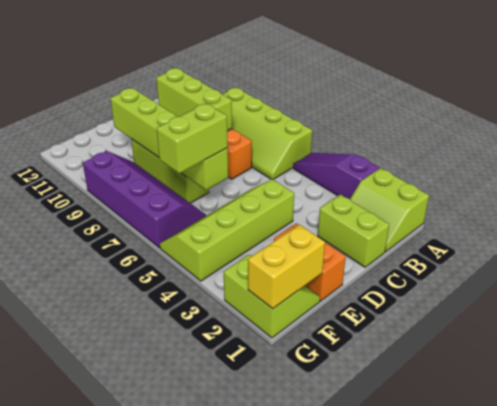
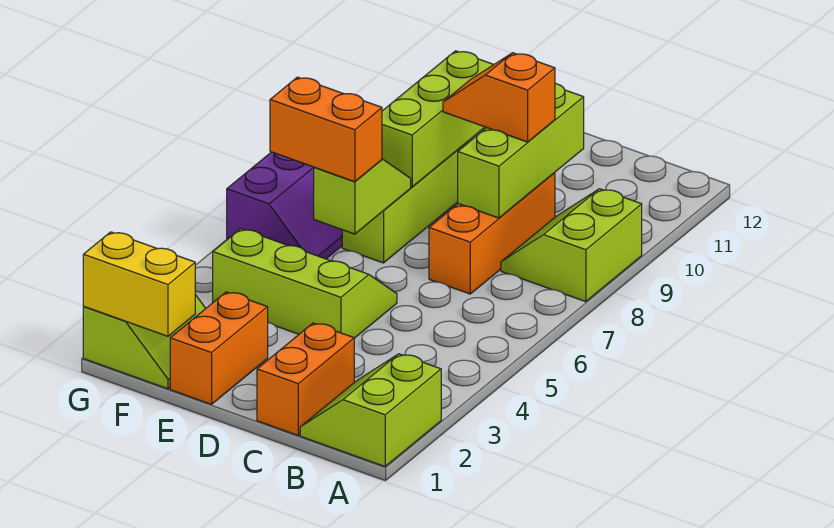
purple slope A3:A5 level 1 top 3 -> none
lime slope A6:B9 level 1 top A -> lime slope A8:B9 level 1 top A
lime brick C1:C2 level 1 -> orange brick C1:C2 level 1
none -> orange slope C9:D9 level 3 top C
lime slope D4:G5 level 1 top 4 -> lime slope D4:F5 level 1 top 4
lime brick E6:F6 level 3 -> orange brick E6:F6 level 3

